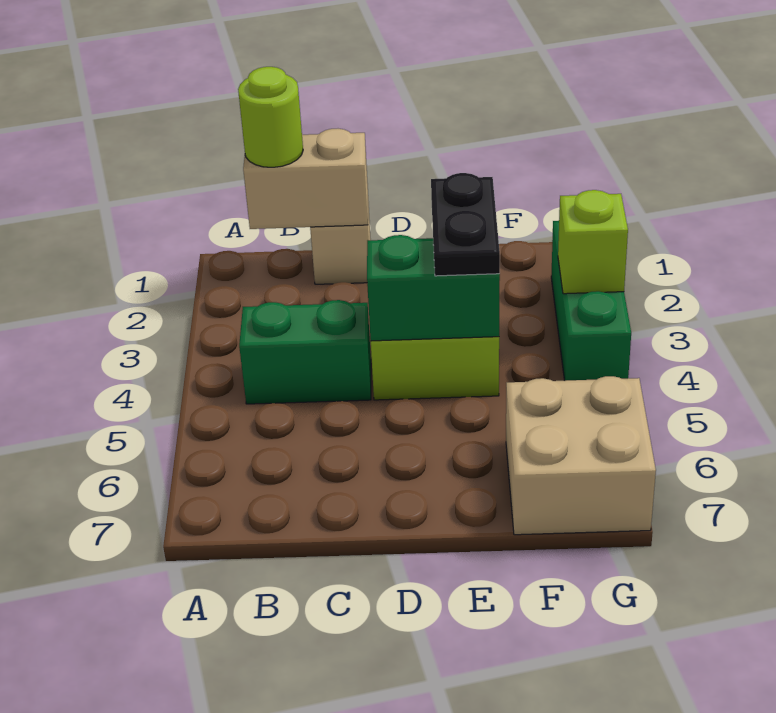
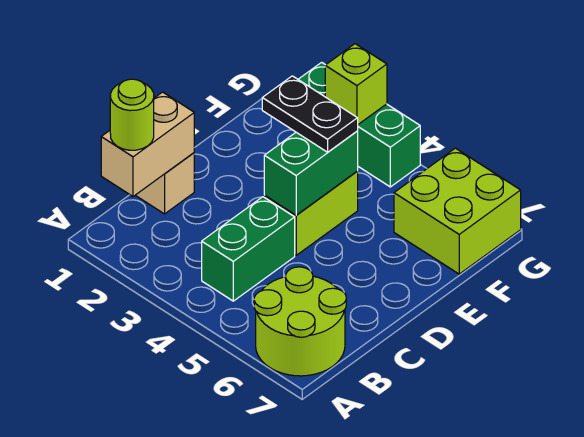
none -> lime round brick A6:B7 level 1
tan brick F6:G7 level 1 -> lime brick F6:G7 level 1

